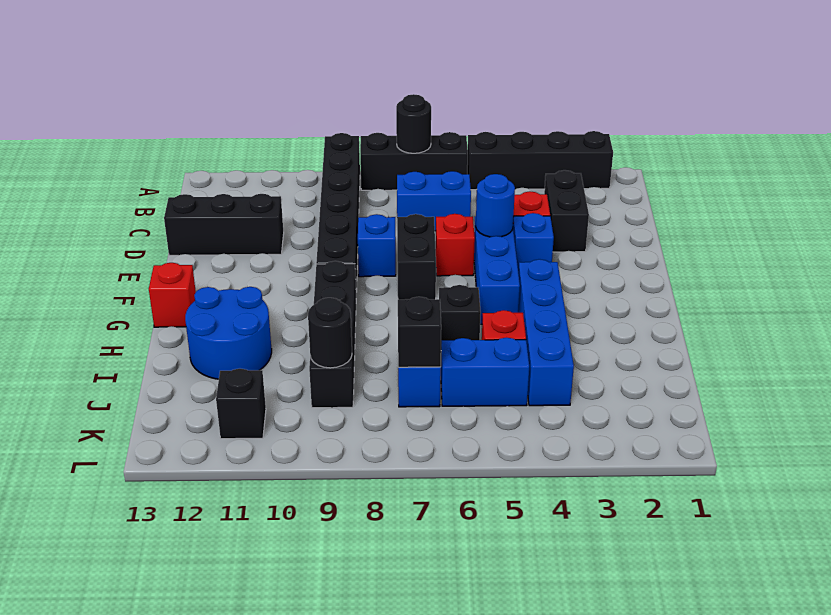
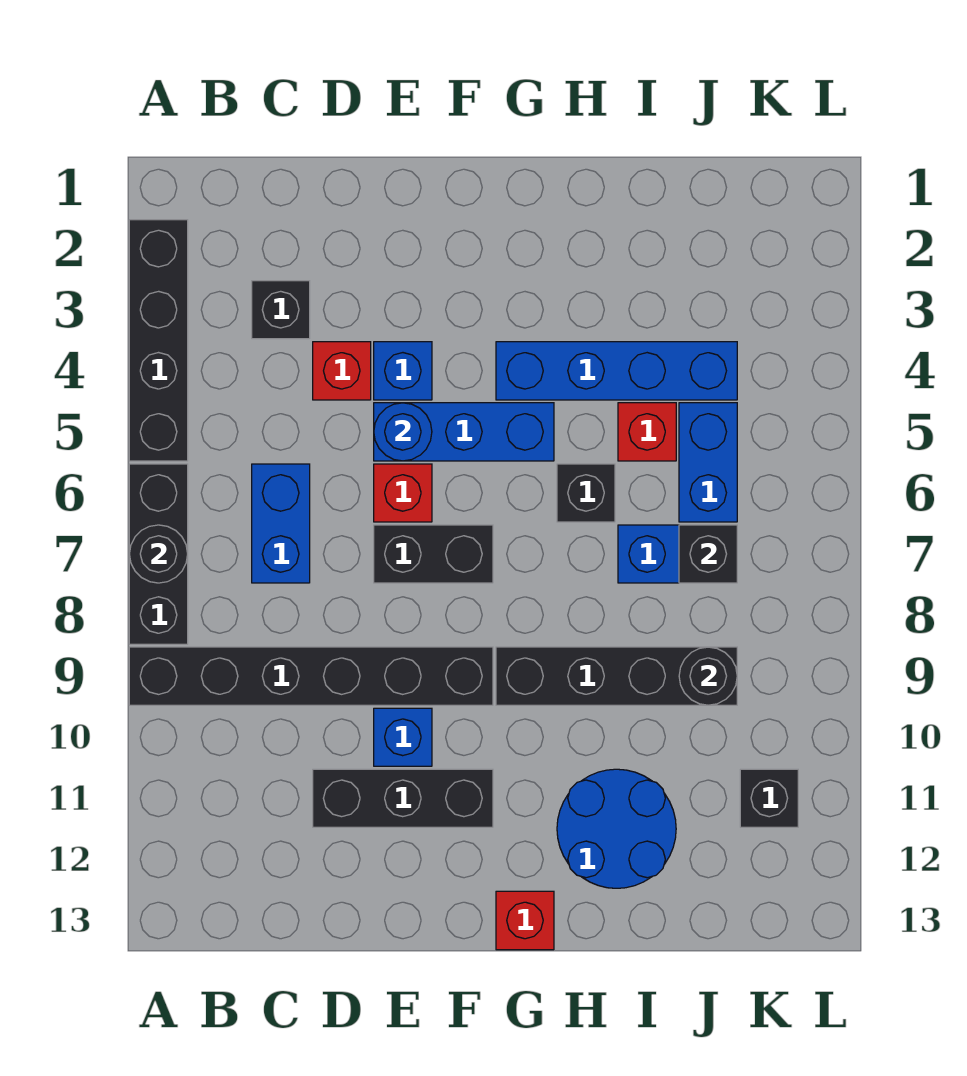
black brick C3:D3 level 1 -> black brick C3 level 1
black brick D11:D13 level 1 -> black brick D11:F11 level 1
blue brick E8 level 1 -> blue brick E10 level 1

